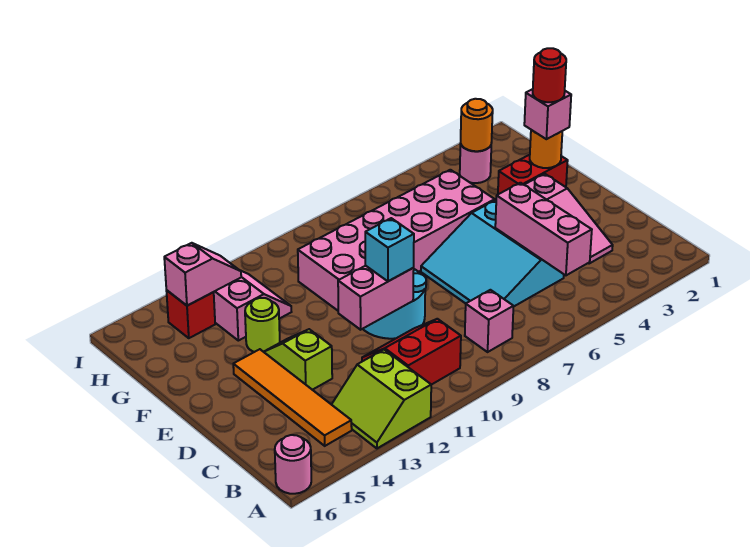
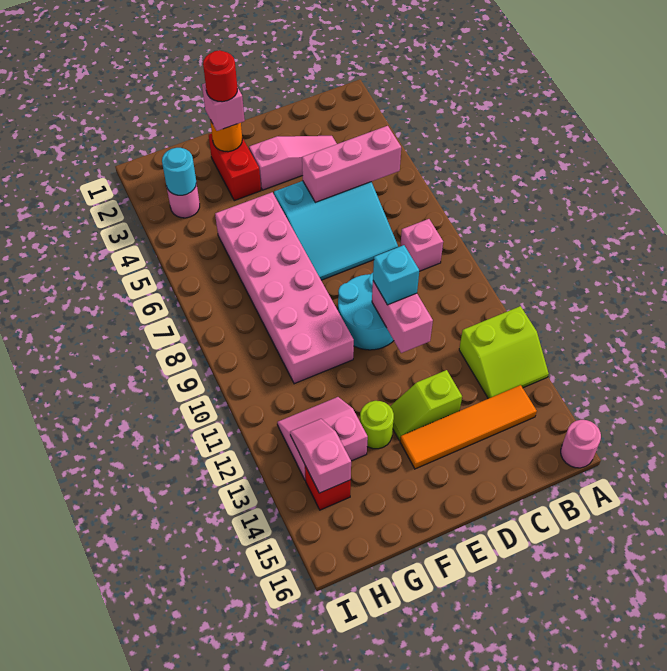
red slope B10:C11 level 1 top B -> none
orange round brick H3 level 2 -> cyan round brick H3 level 2

